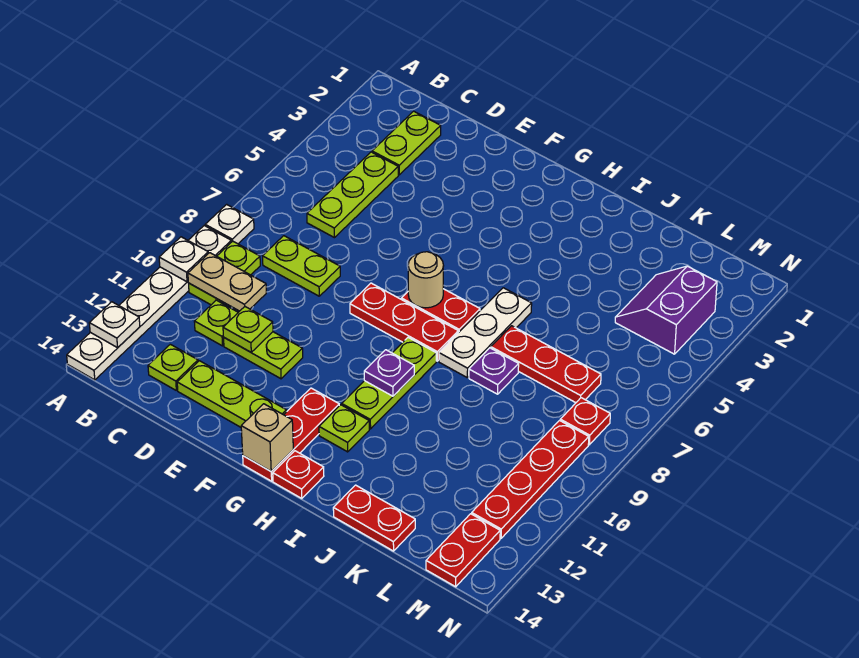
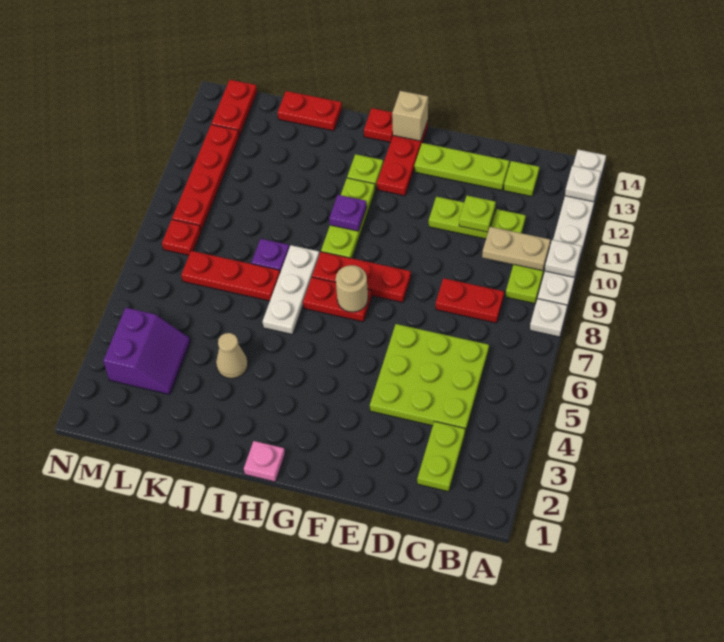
lime plate C4:C6 level 1 -> lime plate C4:E6 level 1
lime plate C8:D8 level 1 -> red plate C8:D8 level 1
none -> pink plate H1 level 1
none -> tan cone J4 level 1

